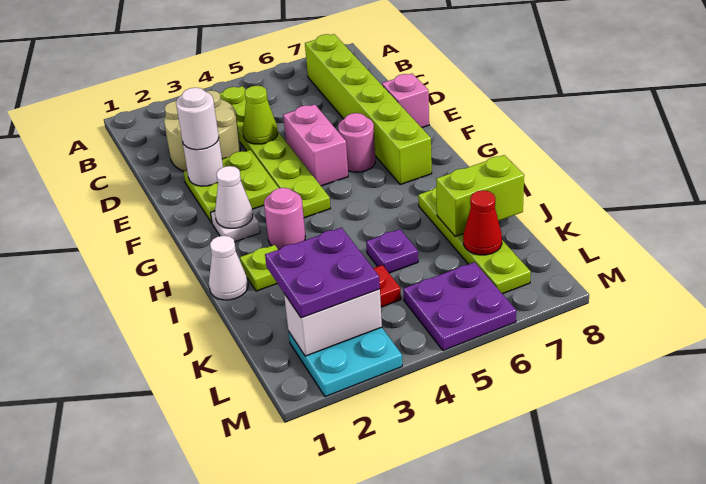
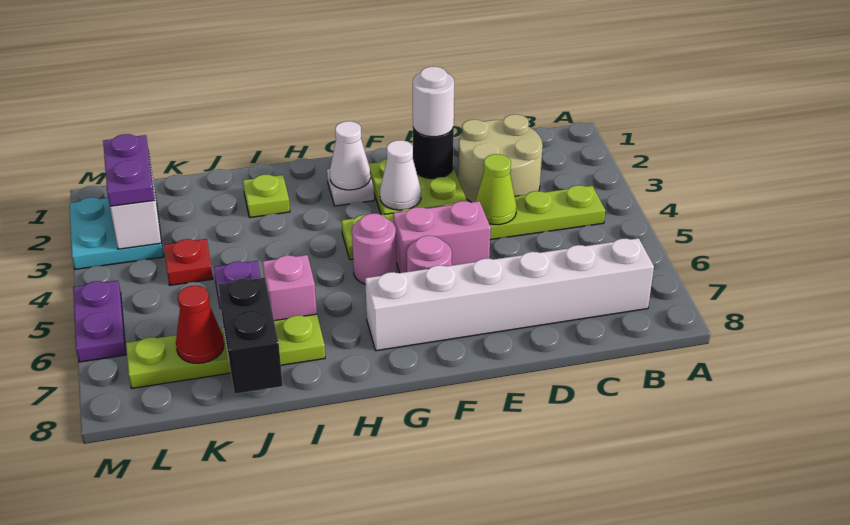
lime brick B7:G7 level 1 -> white brick B7:G7 level 1
white round brick E2 level 2 -> black round brick E2 level 2
pink brick E8 level 1 -> pink brick I6 level 1
pink round brick H3 level 1 -> pink round brick G5 level 1
white cone I1 level 1 -> white cone F3 level 2
lime brick J7:J8 level 2 -> black brick J7:J8 level 2
purple plate K2:L3 level 3 -> purple plate L2:L3 level 3
purple plate L5:M6 level 1 -> purple plate M5:M6 level 1

